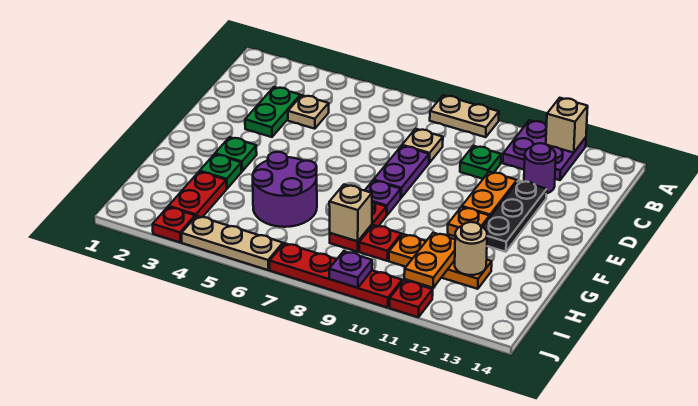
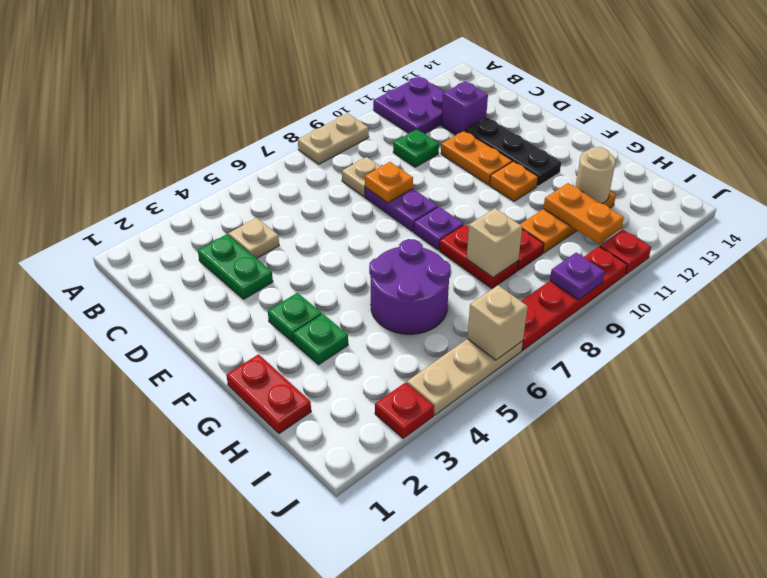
tan brick A12 level 2 -> tan brick J6 level 2
purple round brick C12 level 1 -> purple brick C12 level 1
none -> orange plate D8 level 2
red plate H3:I3 level 1 -> red plate G1:H1 level 1

